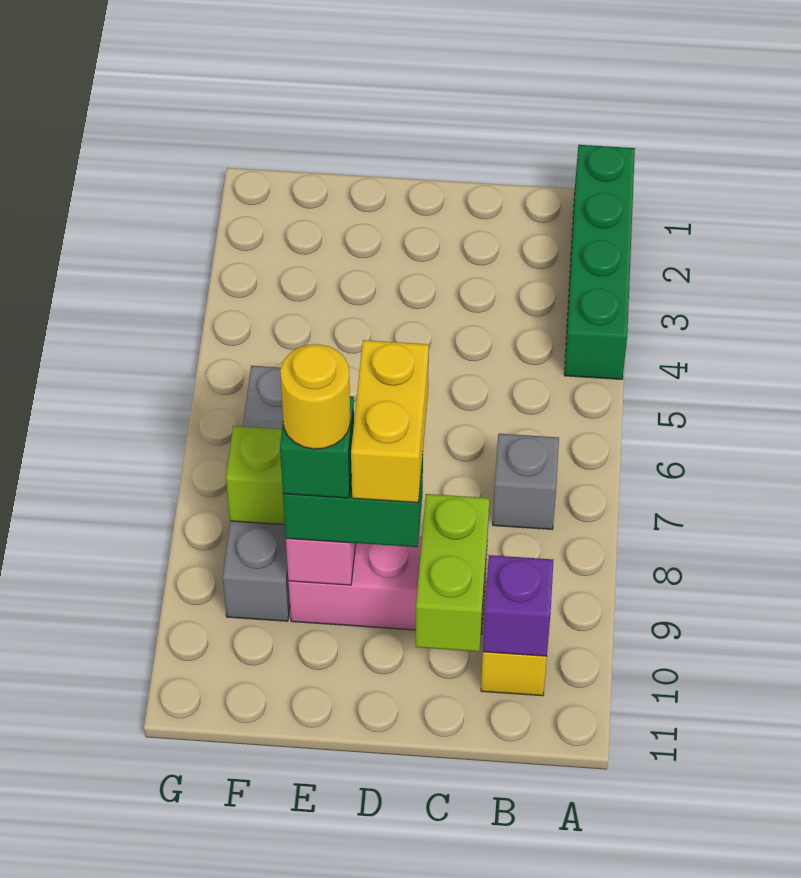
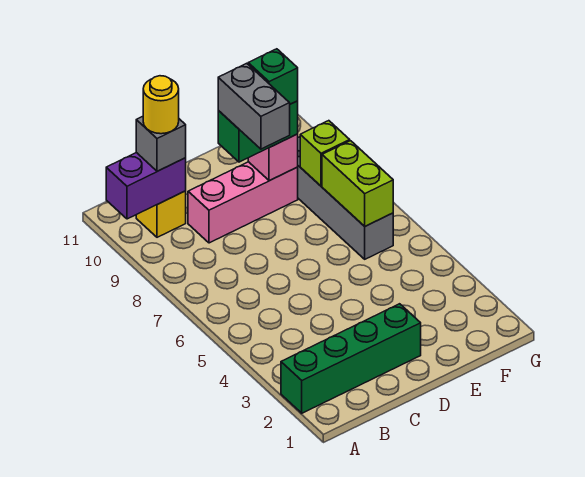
green brick A1:A4 level 1 -> green brick A2:D2 level 1
grey brick B7 level 1 -> grey brick B10 level 3
purple brick B10 level 2 -> purple brick A10:B10 level 2
lime brick C9:C10 level 2 -> lime brick F6:F7 level 2
yellow brick D8:D9 level 4 -> grey brick D8:D9 level 4
yellow round brick E9 level 5 -> yellow round brick B10 level 4

